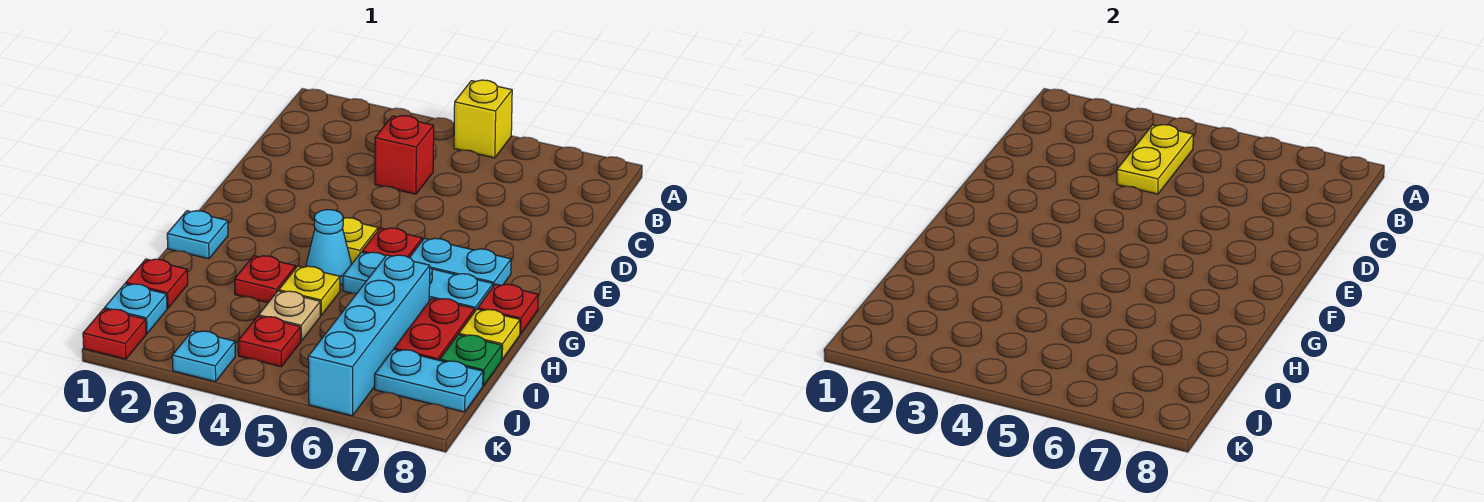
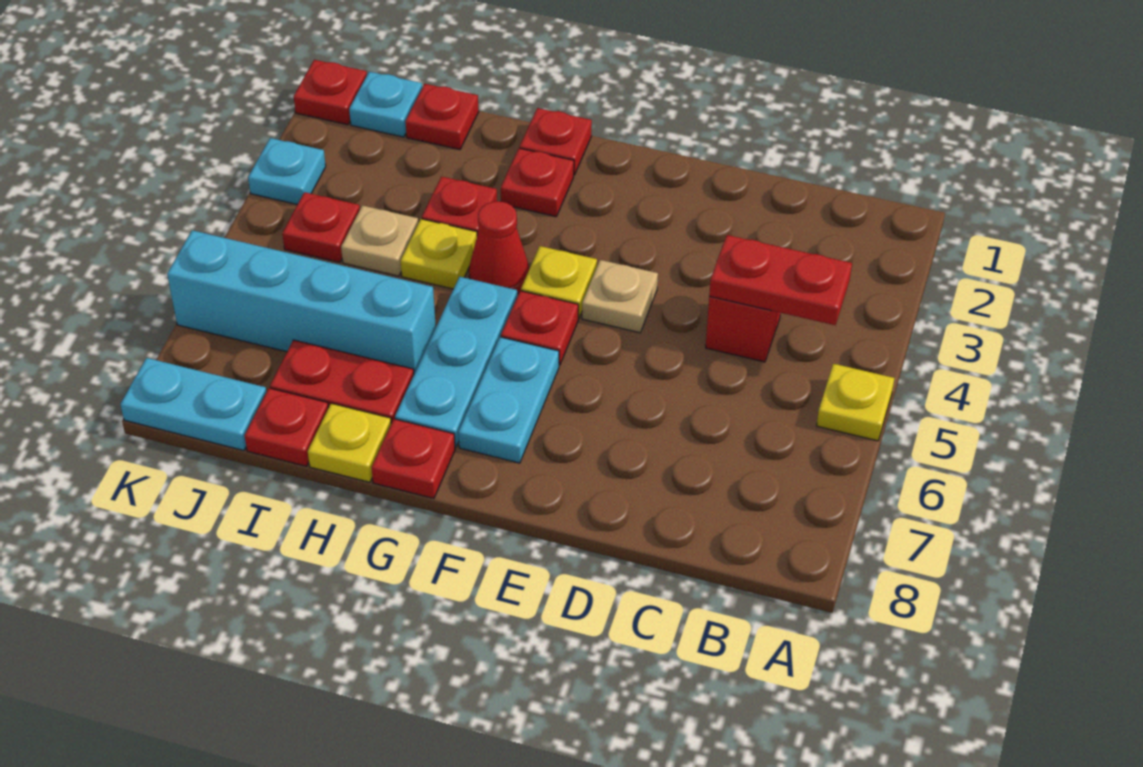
yellow brick A5 level 1 -> yellow plate A5 level 1
yellow plate B4:C4 level 2 -> red plate B4:C4 level 2
none -> tan plate E4 level 1
cyan plate G1 level 1 -> red plate G1 level 1
none -> red plate G2 level 1
cyan cone G4 level 1 -> red cone G4 level 1
green plate I8 level 1 -> red plate I8 level 1
cyan plate J7:J8 level 1 -> cyan plate J8:K8 level 1

